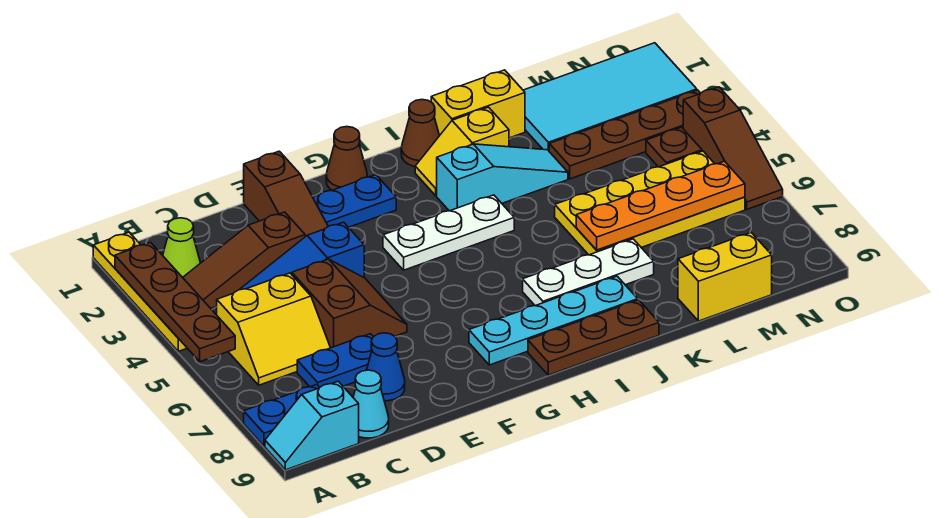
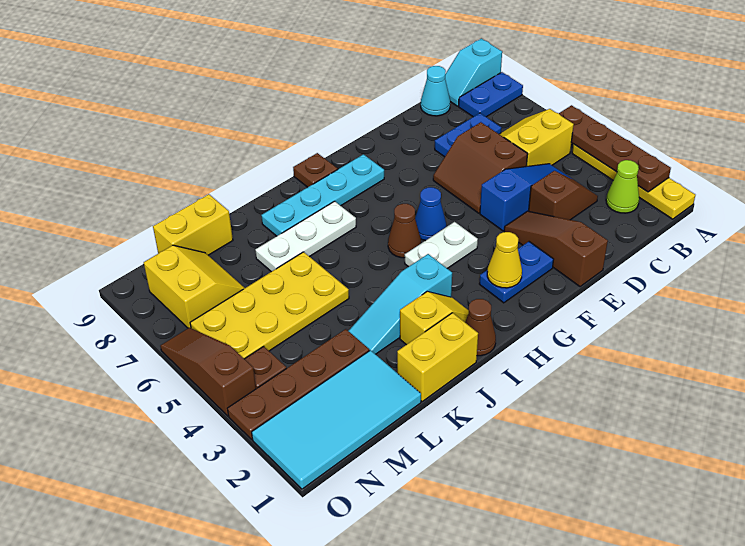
cyan slope A9:B9 level 1 top B -> cyan slope A9:B9 level 1 top A
brown slope B3:D3 level 1 top D -> brown slope C3:D3 level 1 top D
blue cone D8 level 1 -> blue cone G5 level 1
brown cone G1 level 1 -> brown cone H5 level 1
none -> yellow cone G2 level 2
white plate G4:I4 level 1 -> white plate G4:H4 level 1
brown plate H9:J9 level 1 -> brown plate H9 level 1
orange plate K6:N6 level 2 -> none
none -> yellow slope M7:N8 level 1 top N

